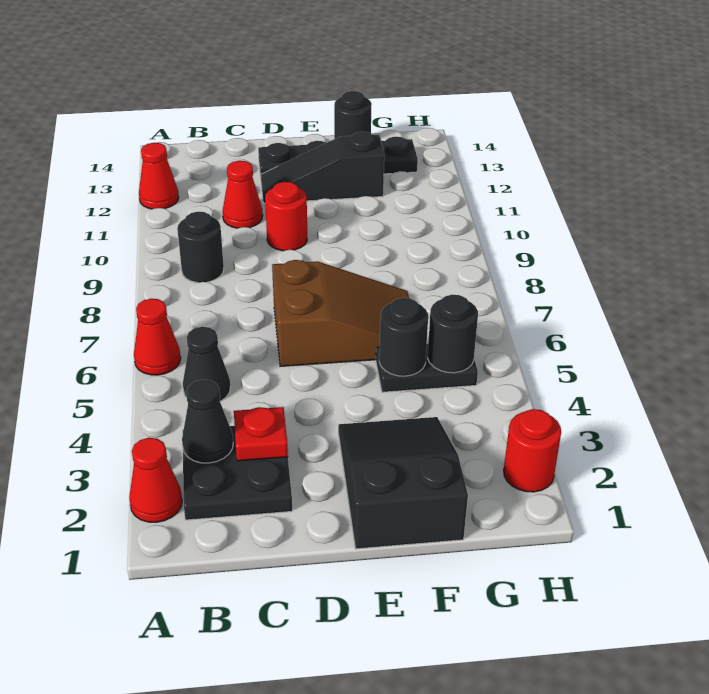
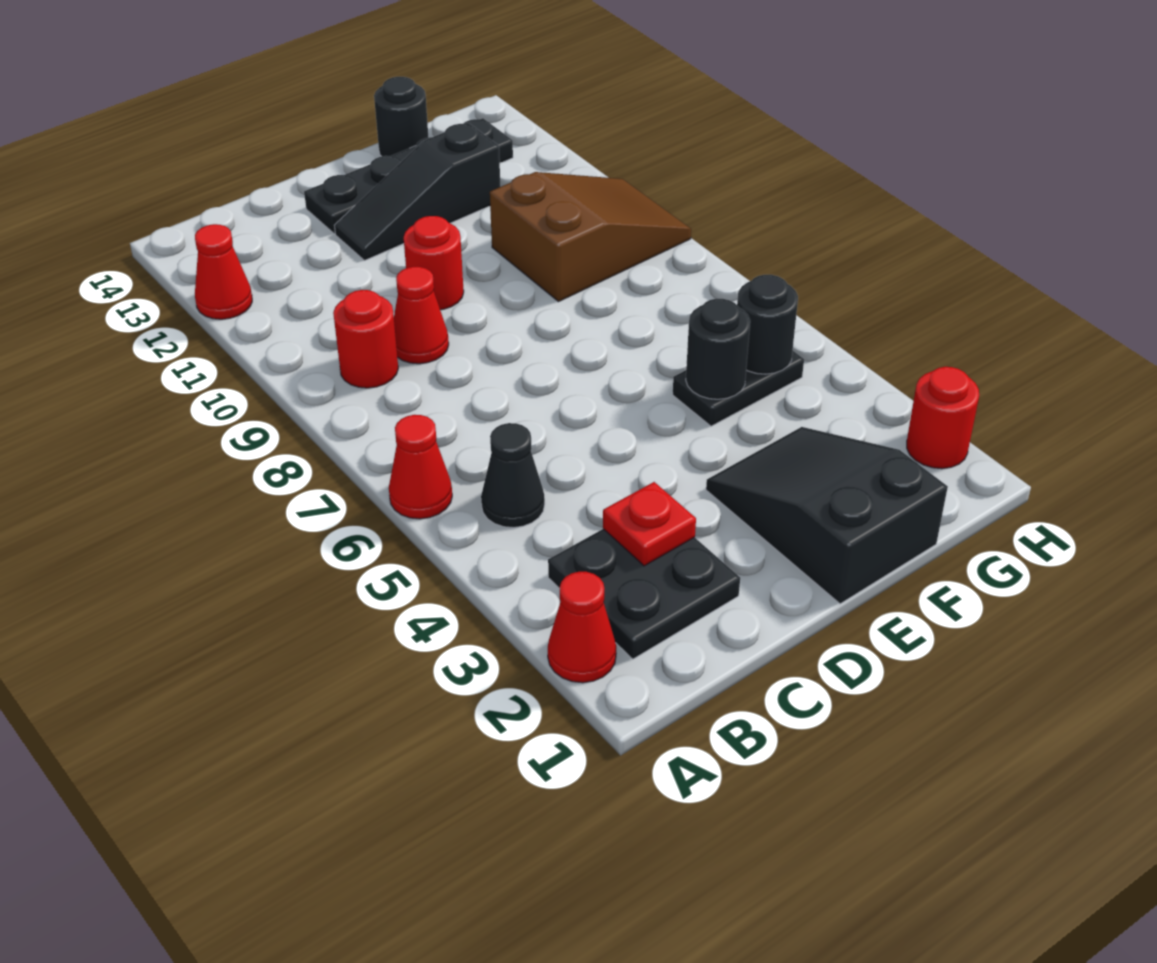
black cone B3 level 2 -> none
black round brick B9 level 1 -> red round brick B9 level 1
red cone C11 level 1 -> red cone C9 level 1
brown slope D6:F7 level 1 top D -> brown slope F9:H10 level 1 top F

